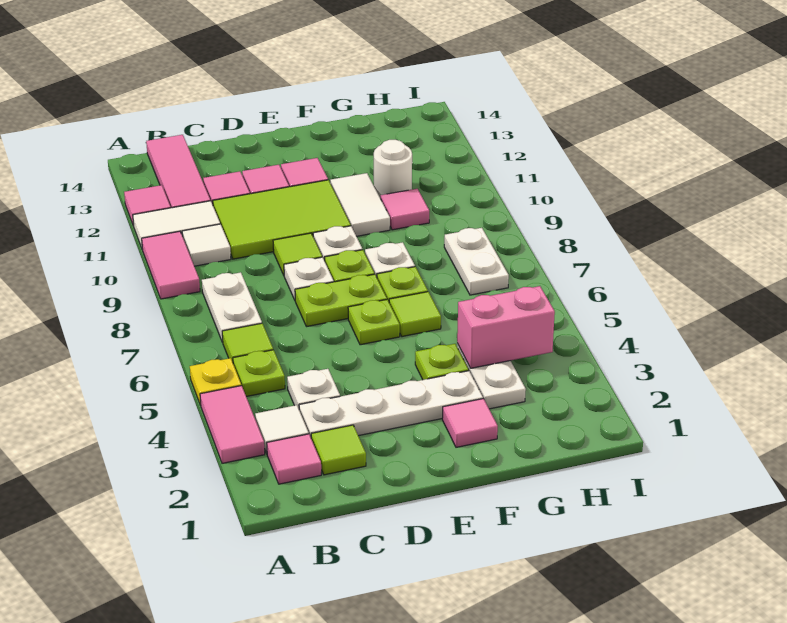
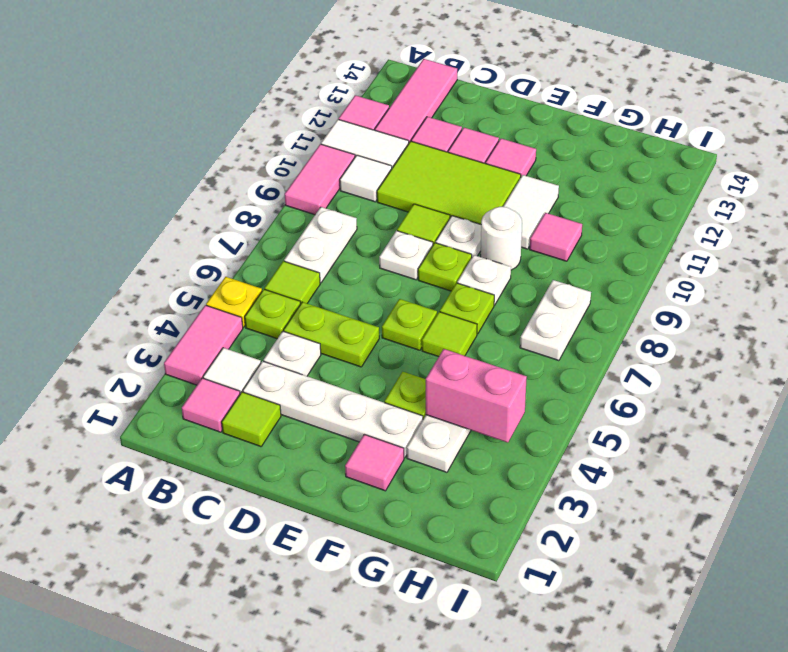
lime plate D7:E7 level 1 -> lime plate C5:D5 level 1
white round brick G11 level 1 -> white round brick F9 level 1

